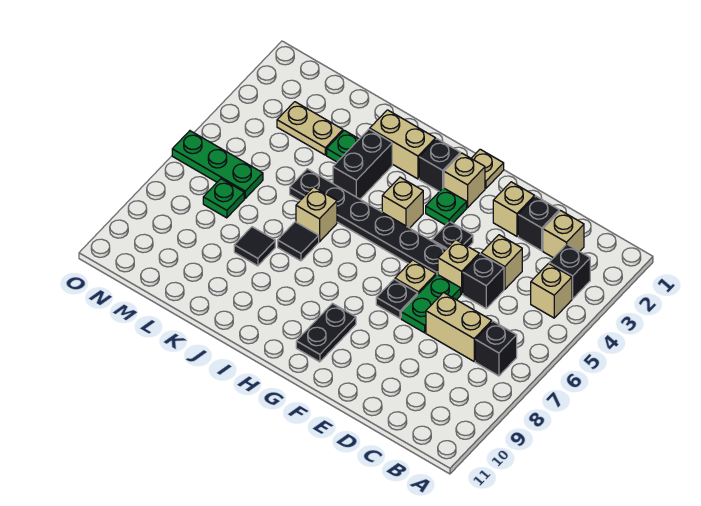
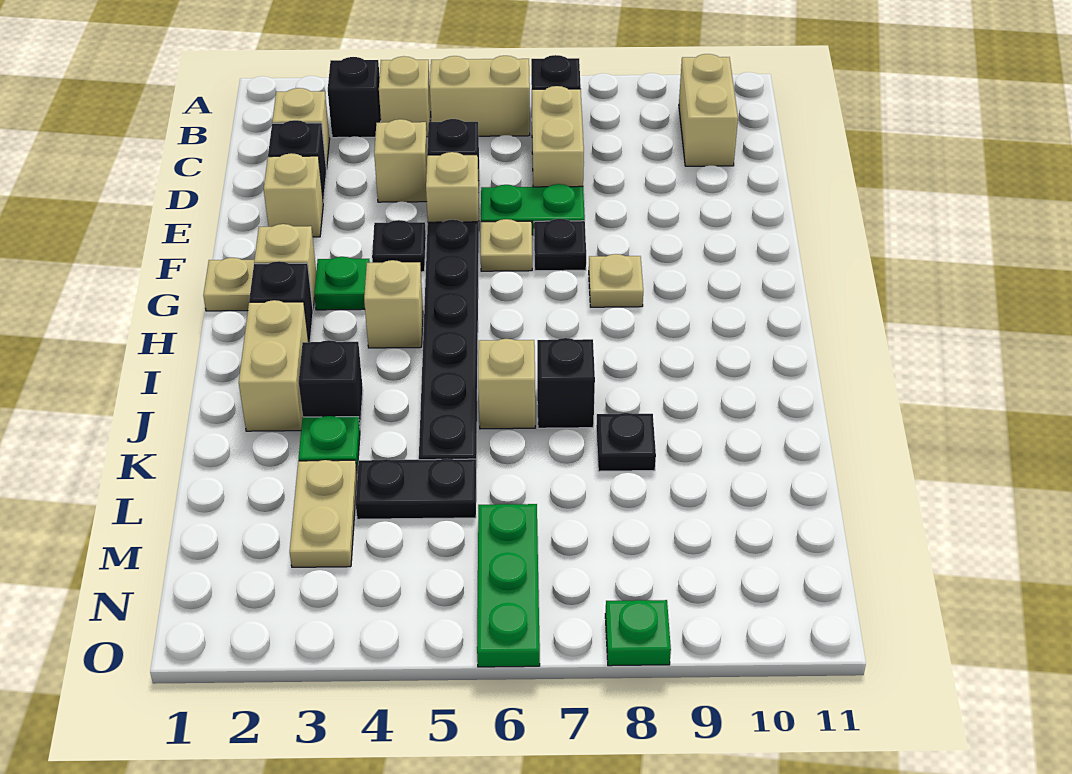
none -> tan brick B5:B6 level 1
none -> tan brick B10:C10 level 1
none -> tan plate G8 level 1
black plate G9:G10 level 1 -> black plate L4:L5 level 1
black brick J3:J4 level 1 -> black brick J3 level 1
black tile J7 level 1 -> black brick J7 level 1
black tile K8 level 1 -> black plate K8 level 1
green plate M7 level 1 -> green plate O8 level 1

